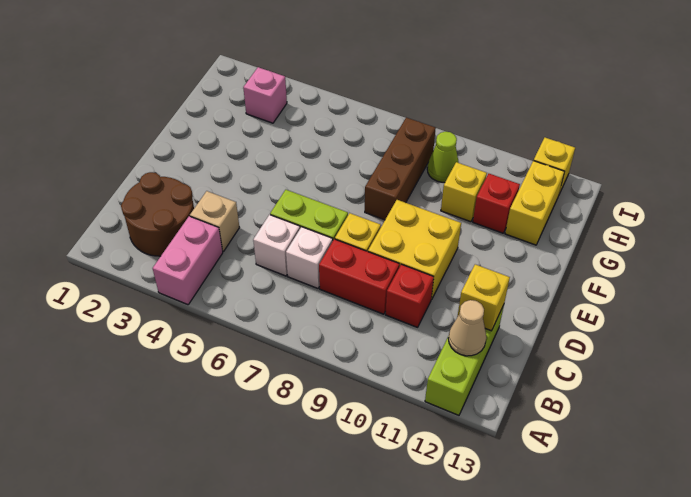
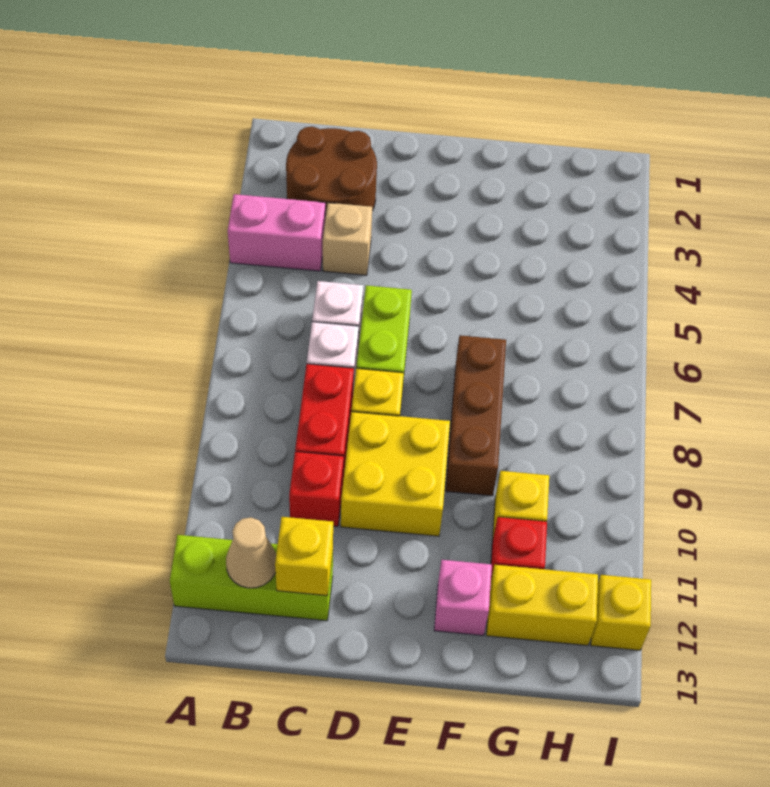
brown brick F8:H8 level 1 -> brown brick F7:F9 level 1
pink brick H3 level 1 -> pink brick F12 level 1
lime cone H9 level 1 -> none

